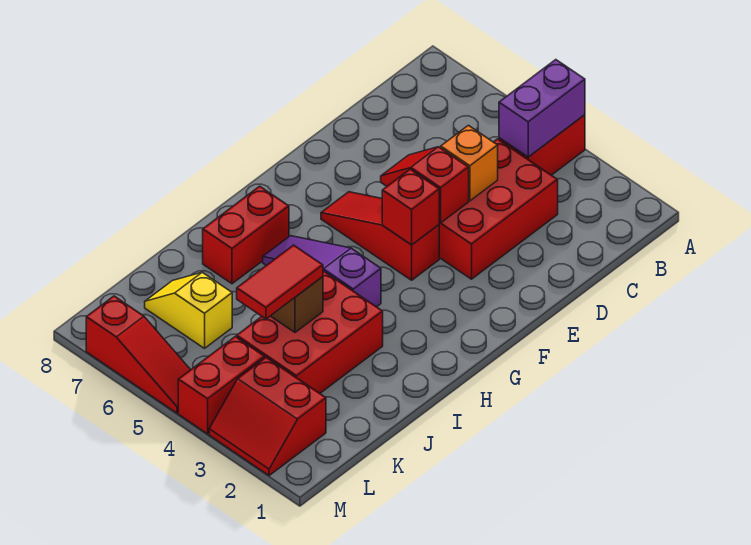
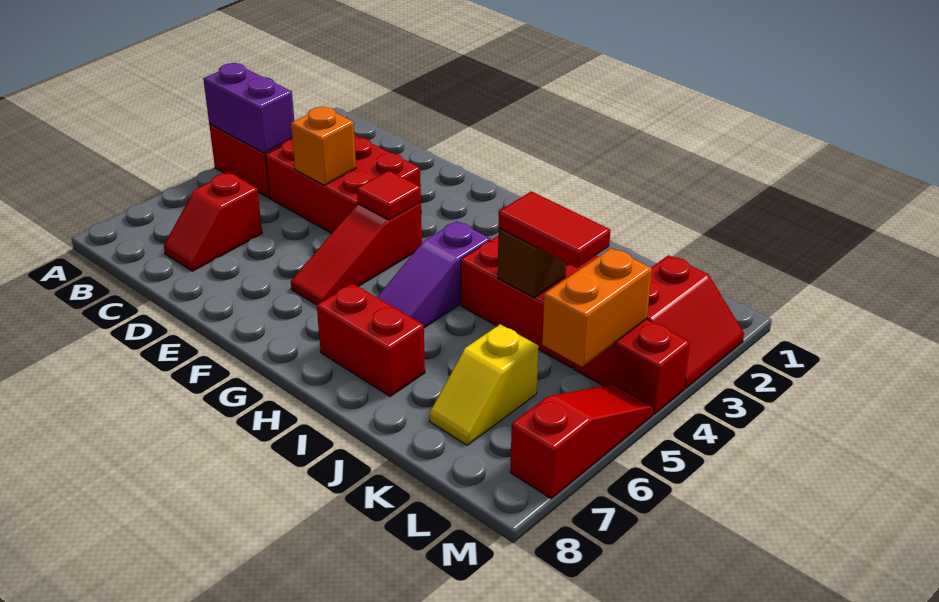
red slope E4:E5 level 2 top 4 -> red slope C6:C7 level 1 top 6
red brick F4 level 2 -> red tile F4 level 2
none -> orange brick L4:L5 level 2

